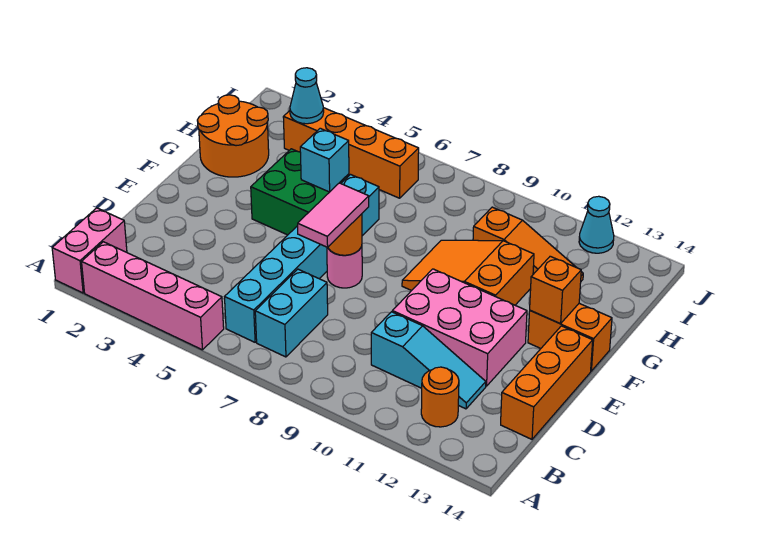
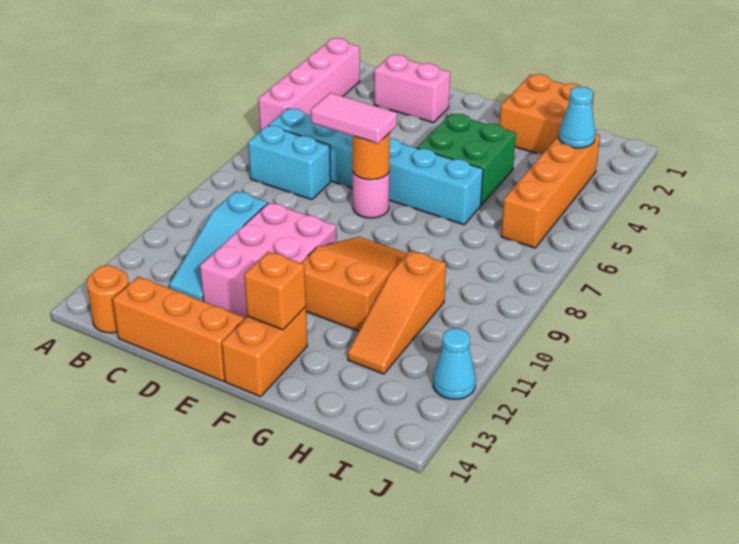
pink brick A1:B1 level 1 -> pink brick C2:D2 level 1
orange round brick B12 level 1 -> orange round brick B14 level 1
orange round brick G1:H2 level 1 -> orange brick G1:H2 level 1
cyan brick G5 level 2 -> none

